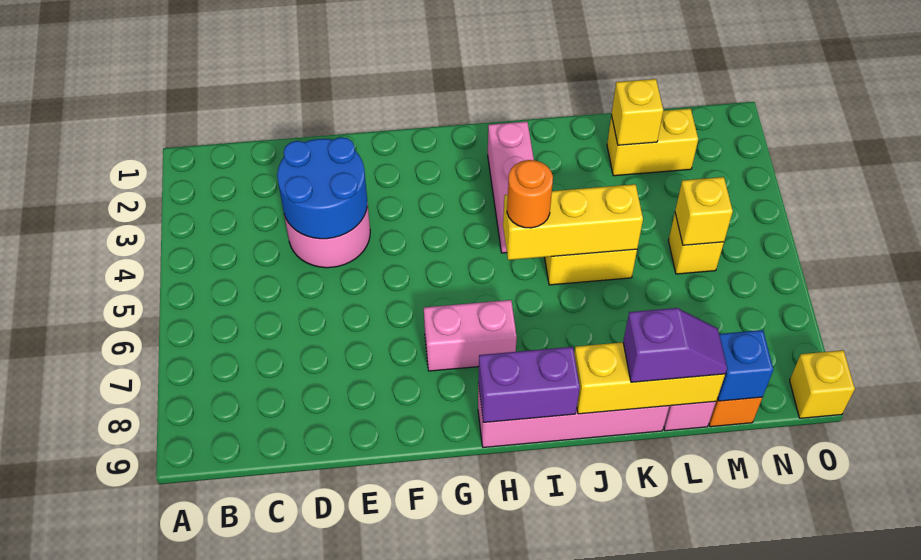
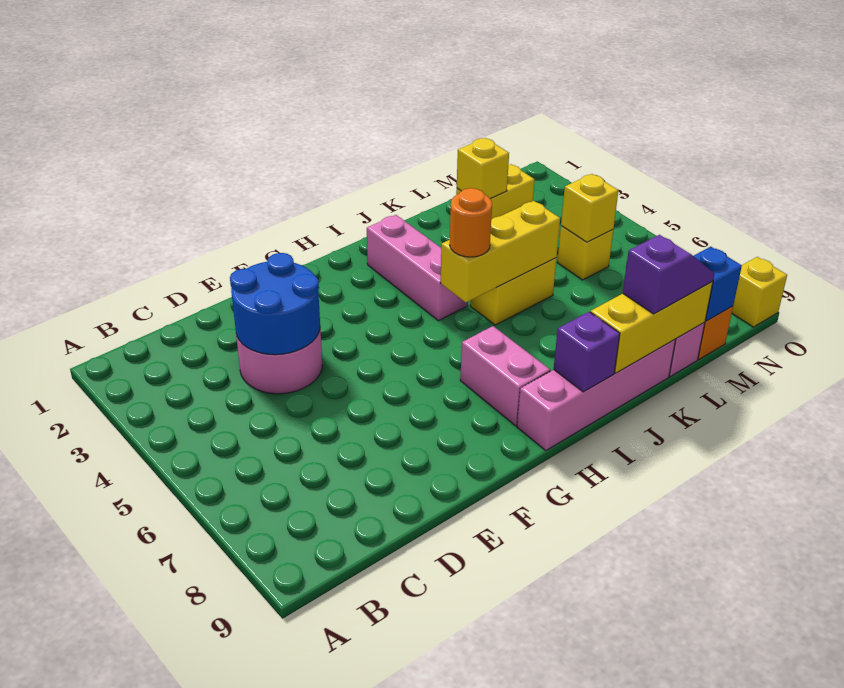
pink brick G7:H7 level 1 -> pink brick H7:H8 level 1
purple brick H9:I9 level 2 -> purple brick I9 level 2

